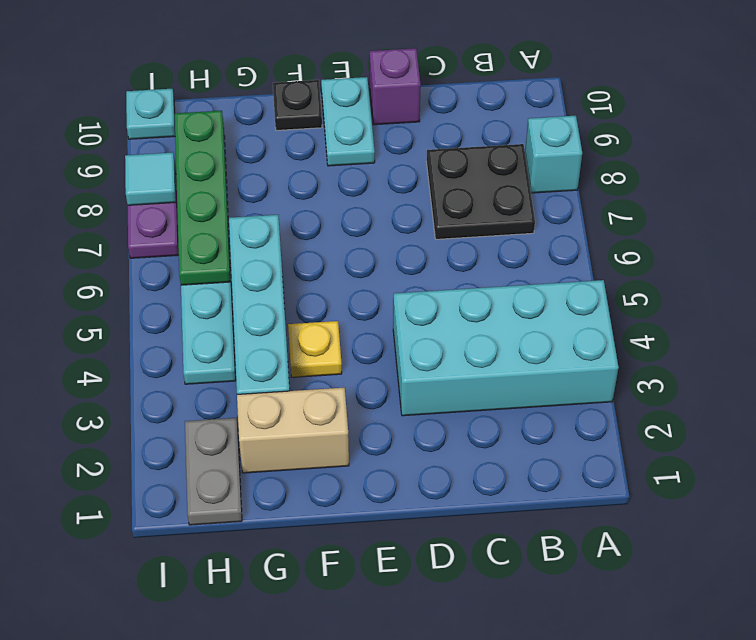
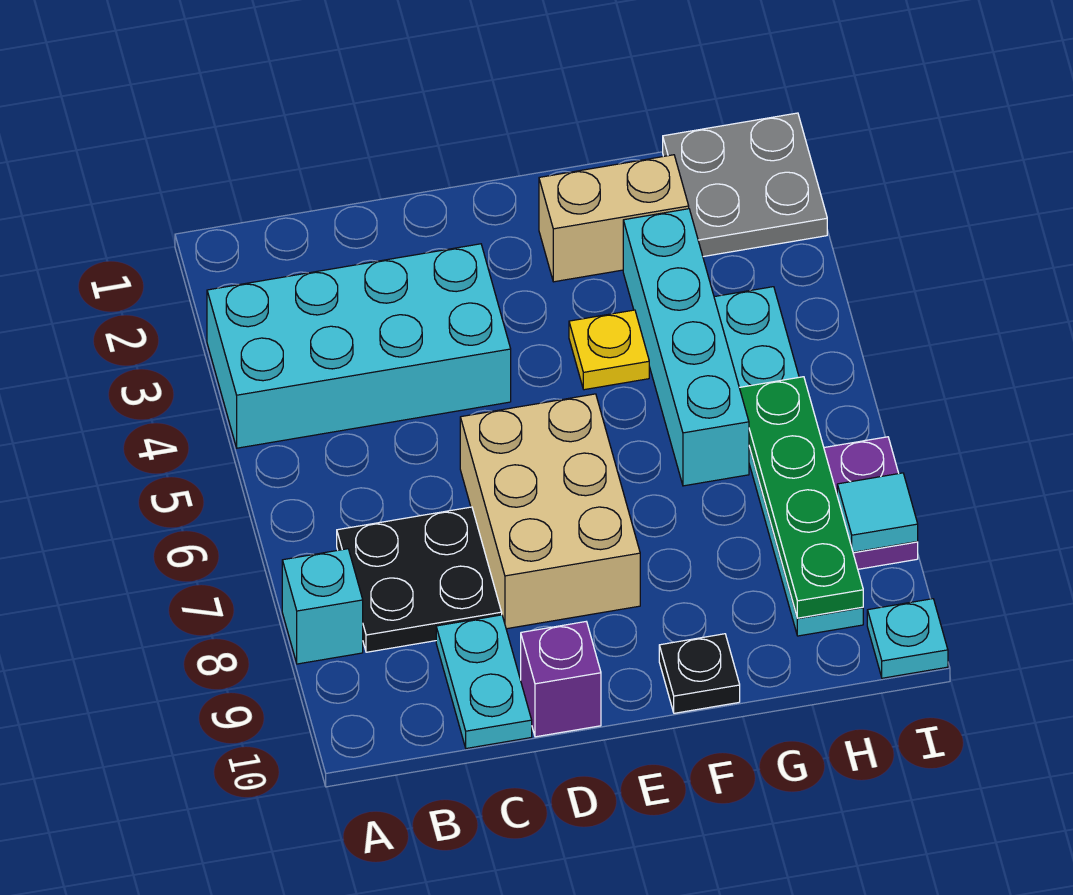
none -> tan brick D6:E8 level 1
cyan plate E9:E10 level 1 -> cyan plate C9:C10 level 1
grey plate H1:H2 level 1 -> grey plate H1:I2 level 1

